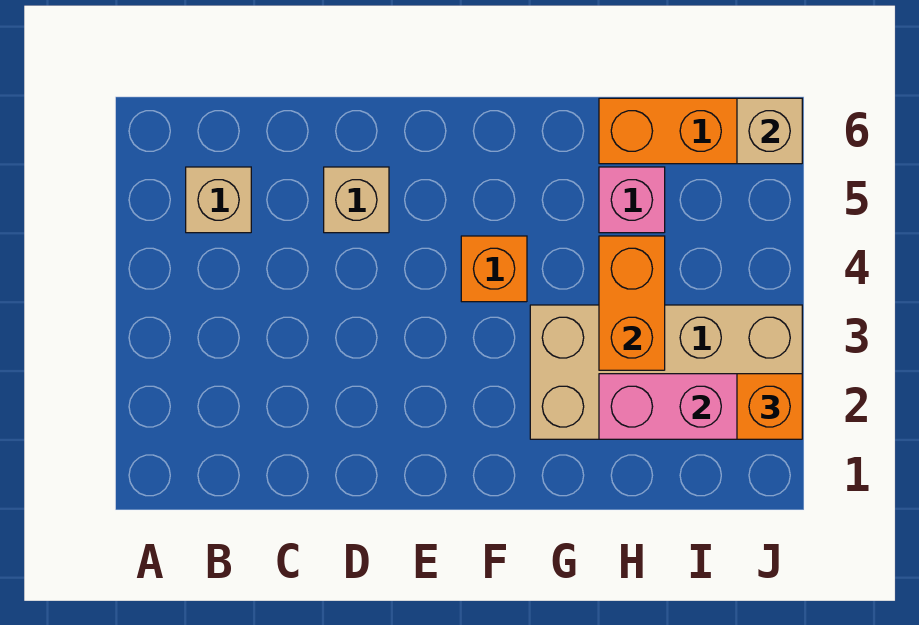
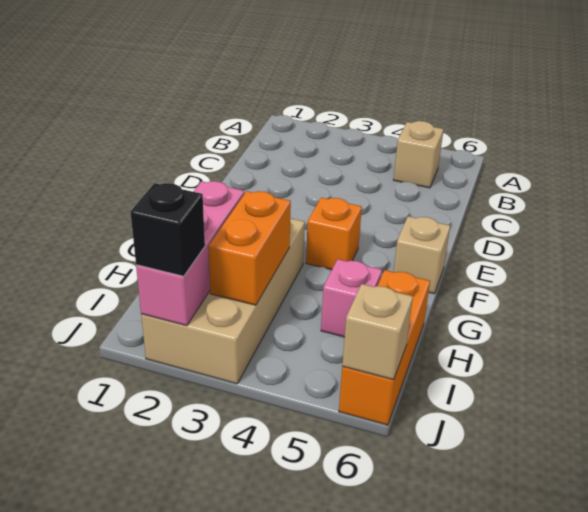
tan brick D5 level 1 -> tan brick F6 level 1
orange brick H3:H4 level 2 -> orange brick H3:I3 level 2
orange brick J2 level 3 -> black brick J2 level 3

